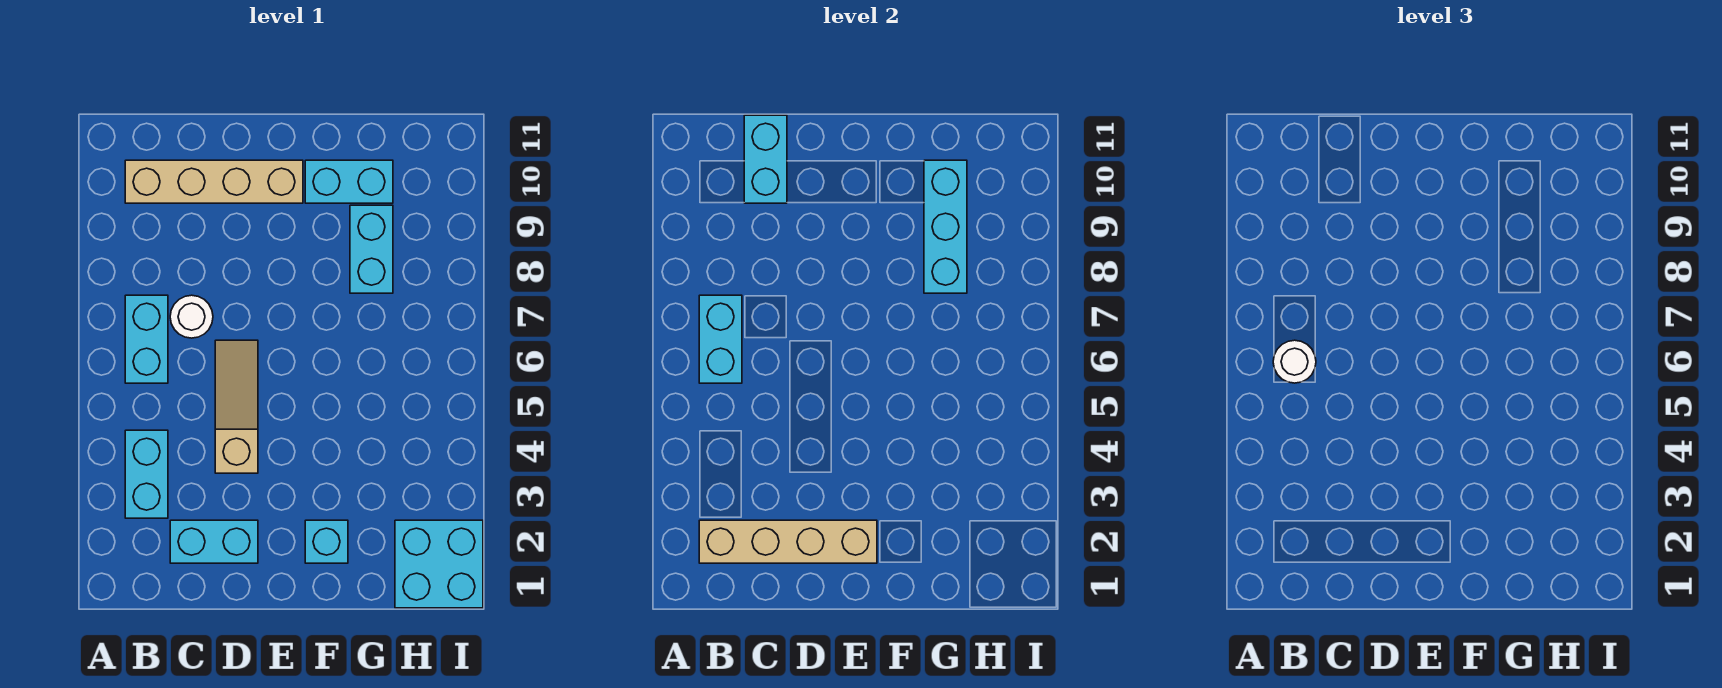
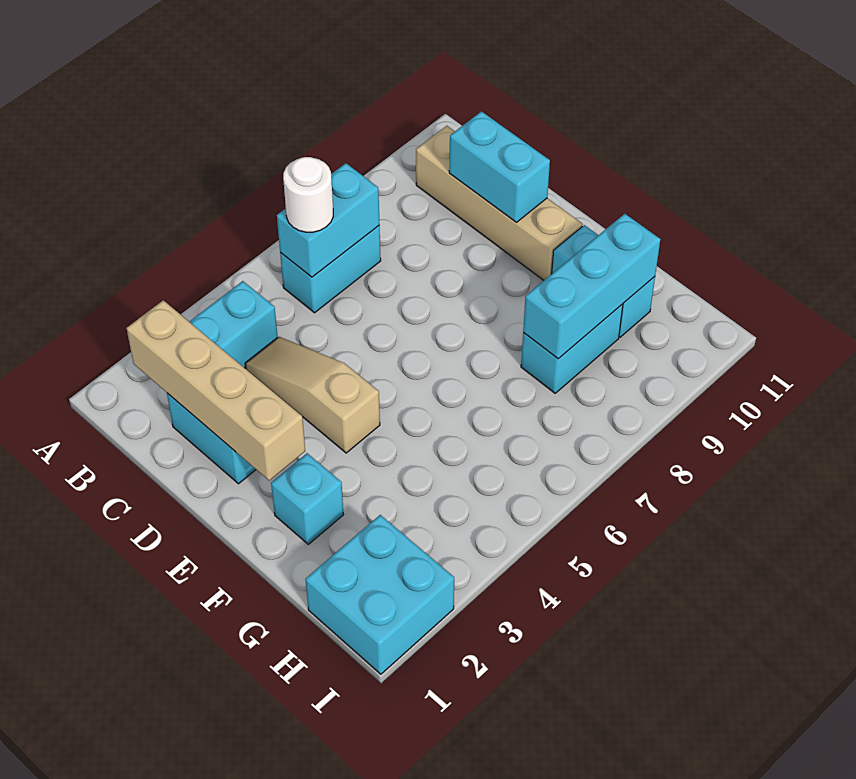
white round brick C7 level 1 -> none
cyan brick C10:C11 level 2 -> cyan brick C10:D10 level 2
tan slope D4:D6 level 1 top 4 -> tan slope C4:E4 level 1 top E

